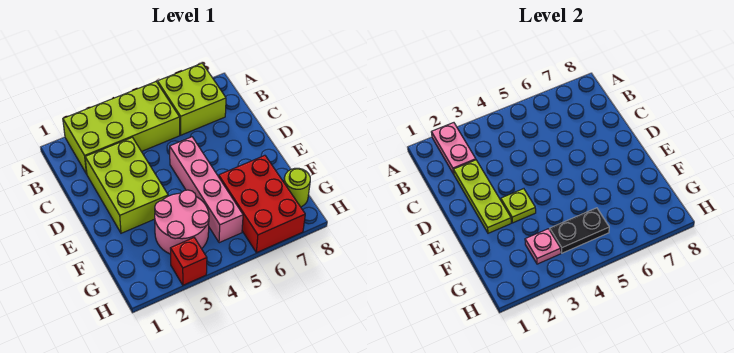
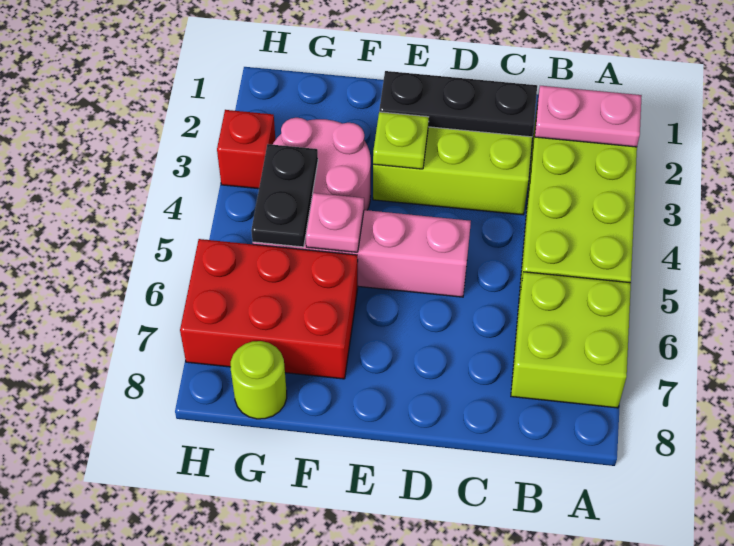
lime plate C2:E2 level 2 -> black plate C2:E2 level 2
pink plate G3 level 2 -> pink plate F5 level 2

